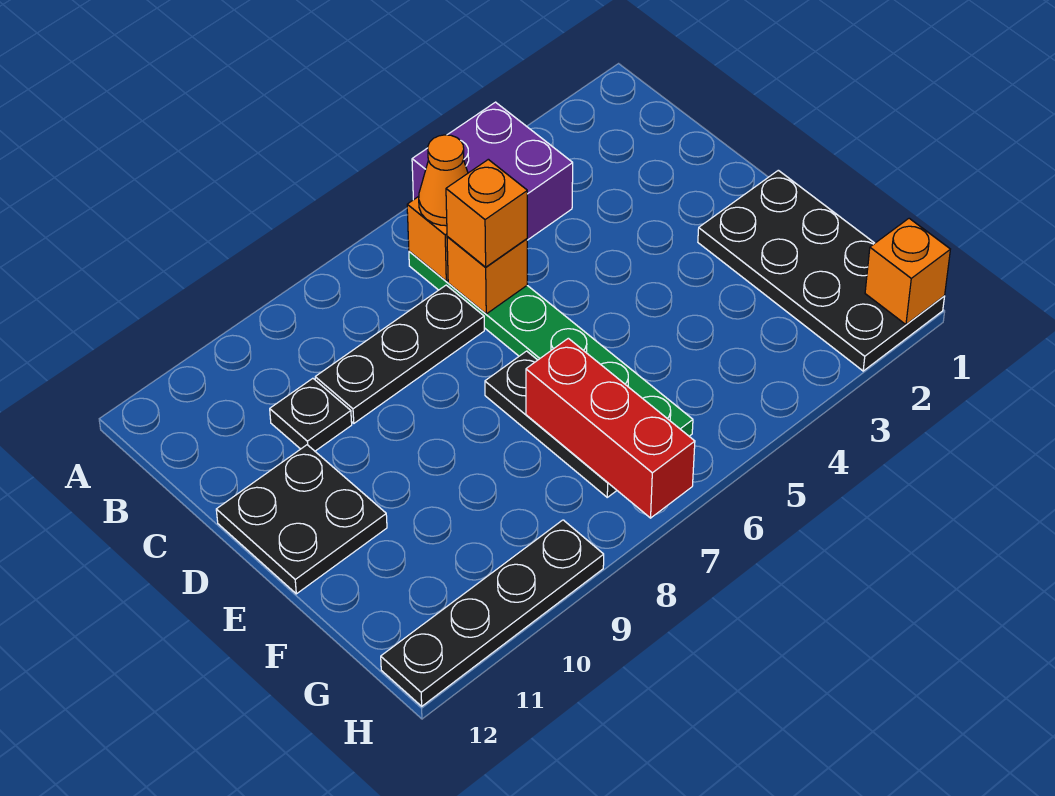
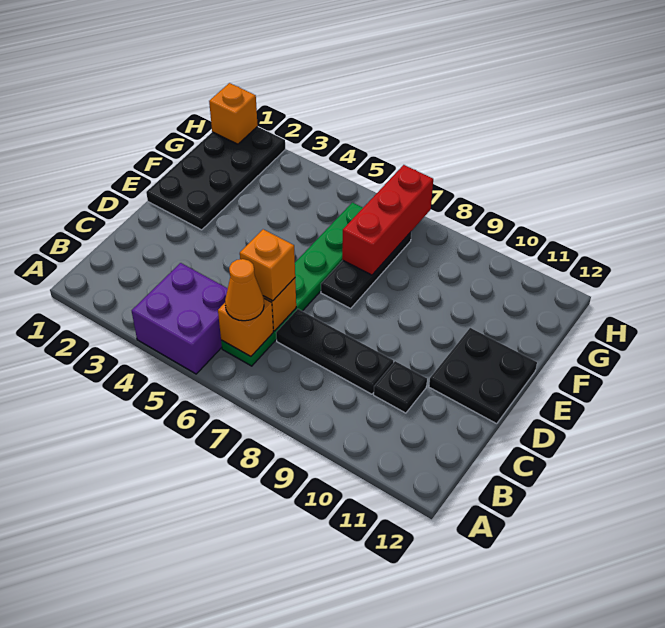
black plate H9:H12 level 1 -> none

